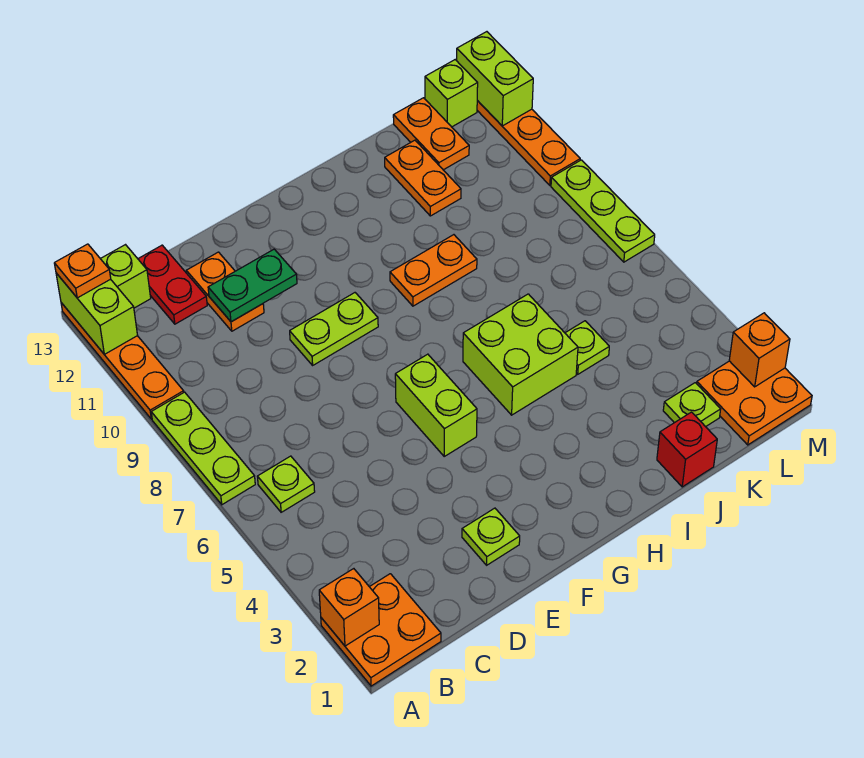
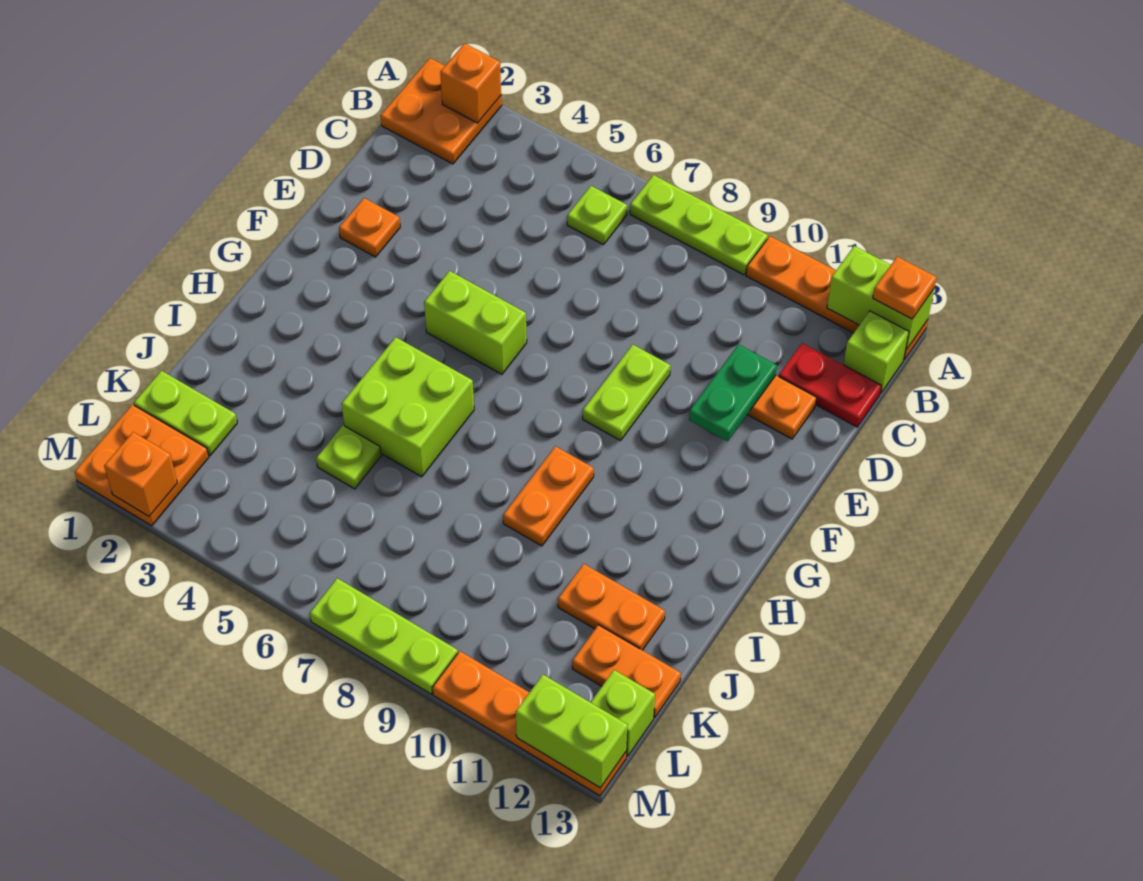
lime plate E2 level 1 -> orange plate E2 level 1
red brick J1 level 1 -> none
lime plate K2 level 1 -> lime plate K1:K2 level 1

